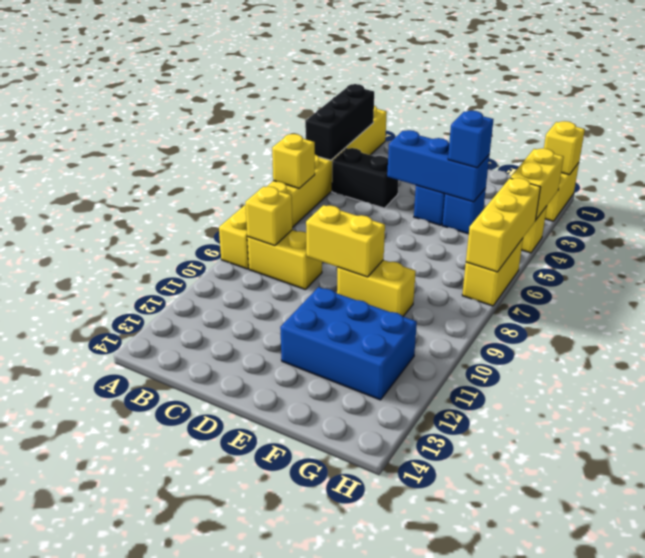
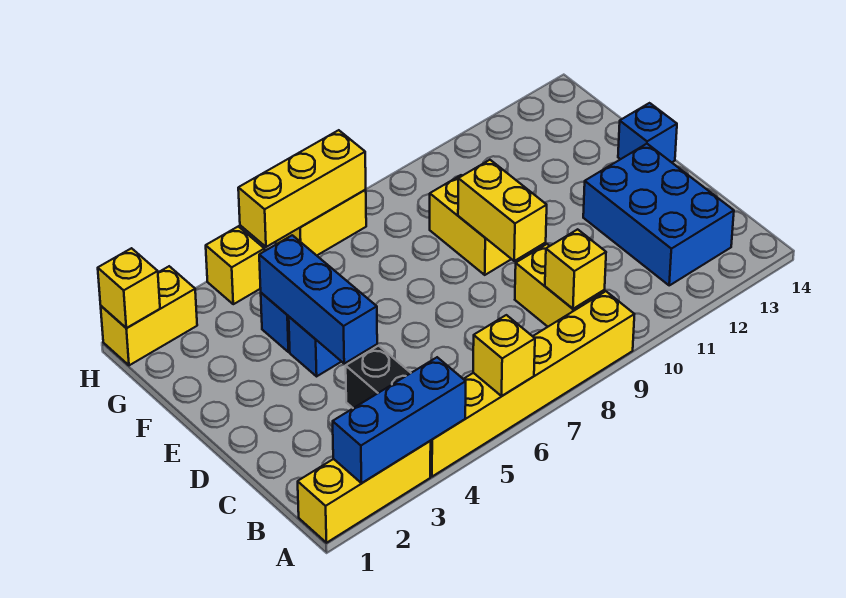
black brick A2:A4 level 2 -> blue brick A2:A4 level 2
blue brick E11:G12 level 1 -> blue brick B12:D13 level 1
blue brick F4 level 3 -> blue brick E14 level 1
yellow brick H3:H4 level 2 -> none

